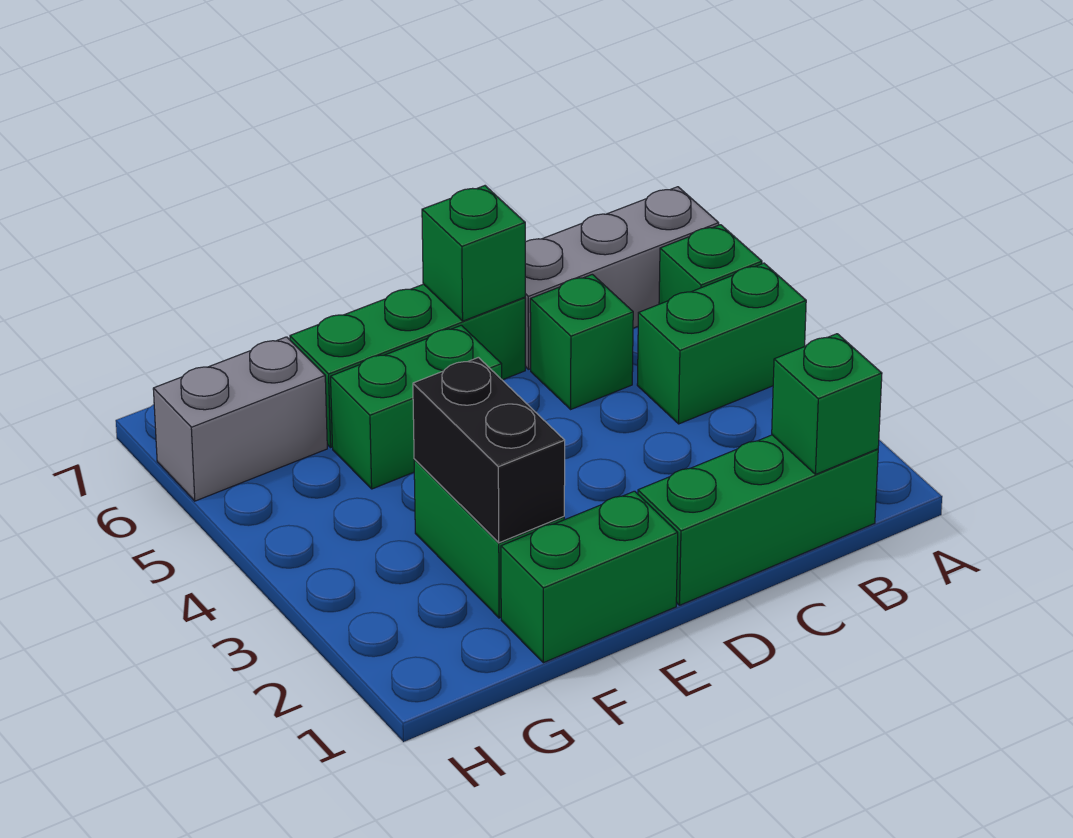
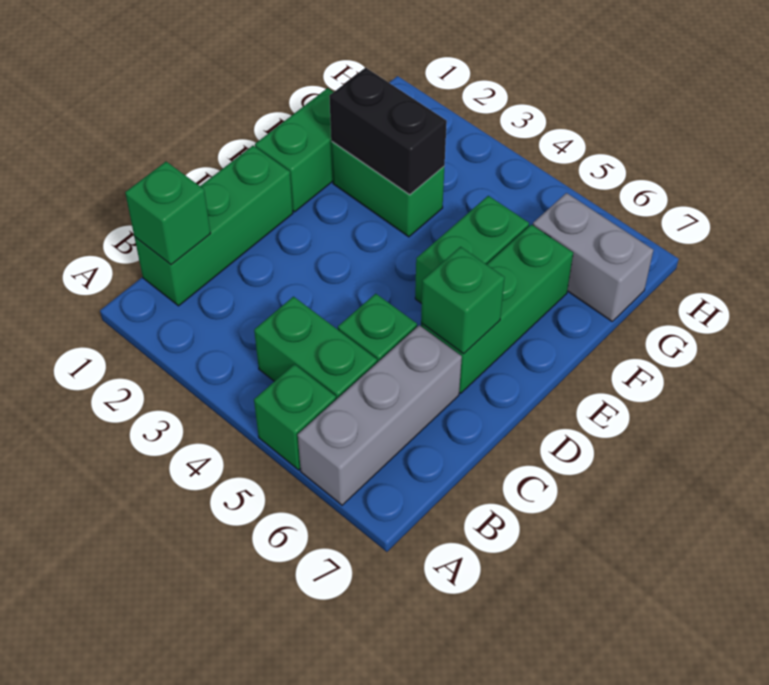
green brick A4:B4 level 1 -> green brick B4:B5 level 1
grey brick G6:H6 level 1 -> grey brick G6:G7 level 1

